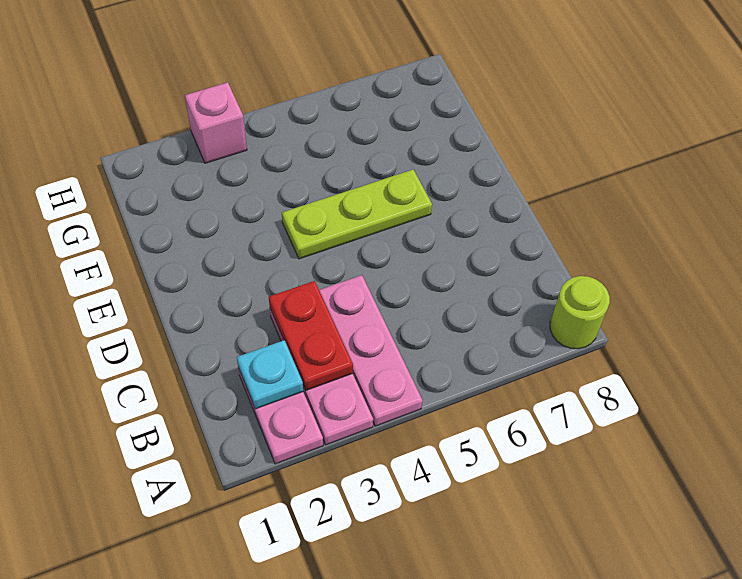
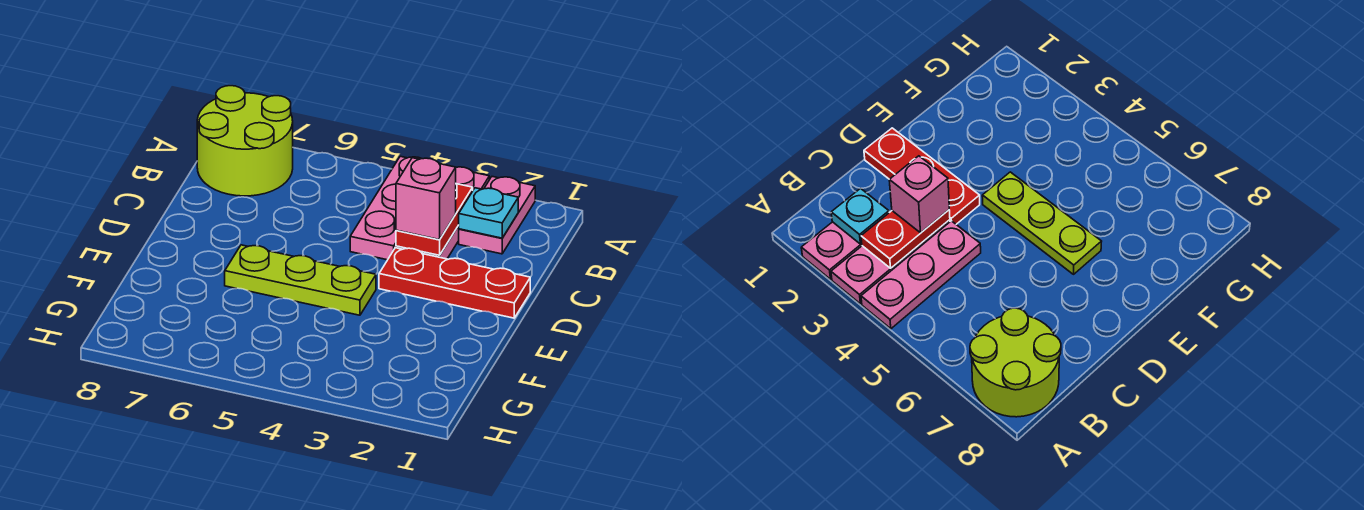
lime round brick A8 level 1 -> lime round brick A7:B8 level 1
none -> red plate D1:D3 level 1
pink brick H3 level 1 -> pink brick C3 level 3

